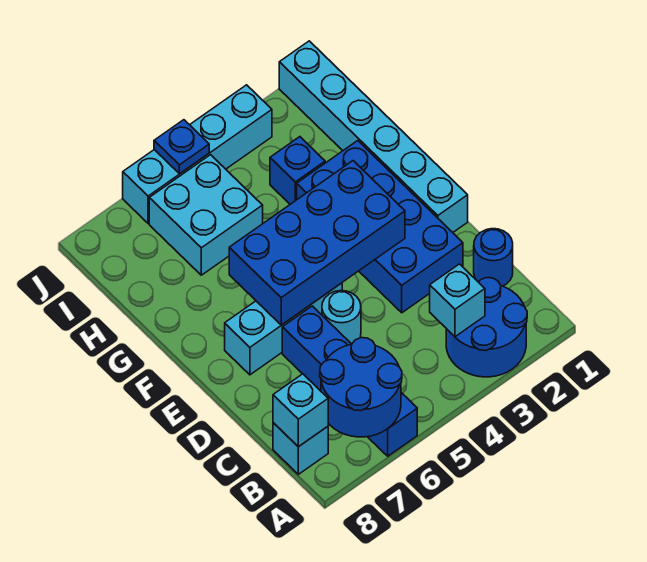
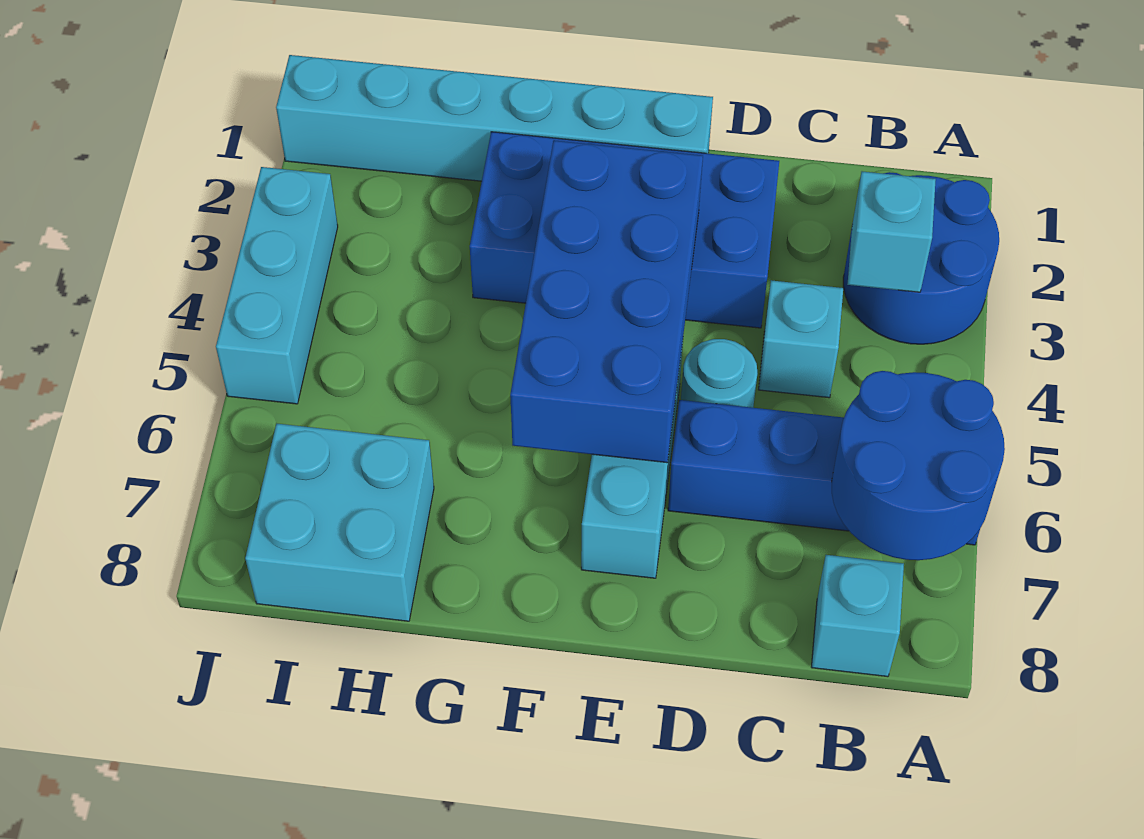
cyan brick B8 level 2 -> cyan brick C4 level 1
blue round brick C1 level 1 -> none
blue brick H3 level 1 -> none
cyan brick H5:I6 level 1 -> cyan brick H7:I8 level 1
cyan brick J3:J6 level 1 -> cyan brick J3:J5 level 1
blue plate J5 level 2 -> none

